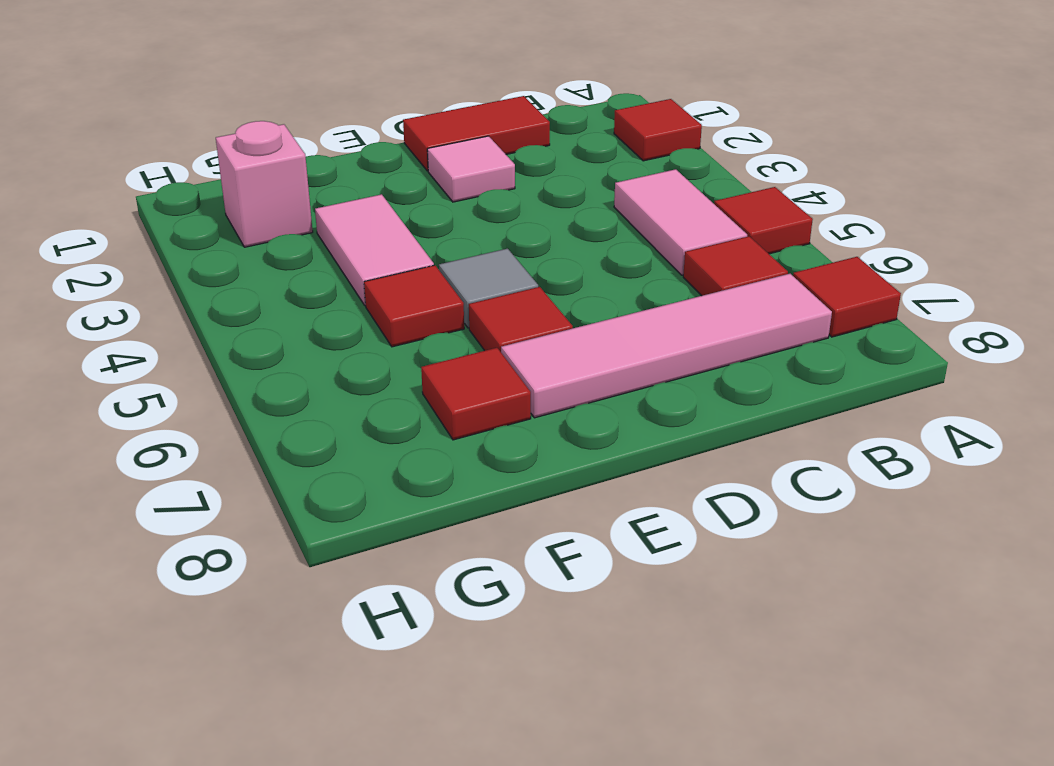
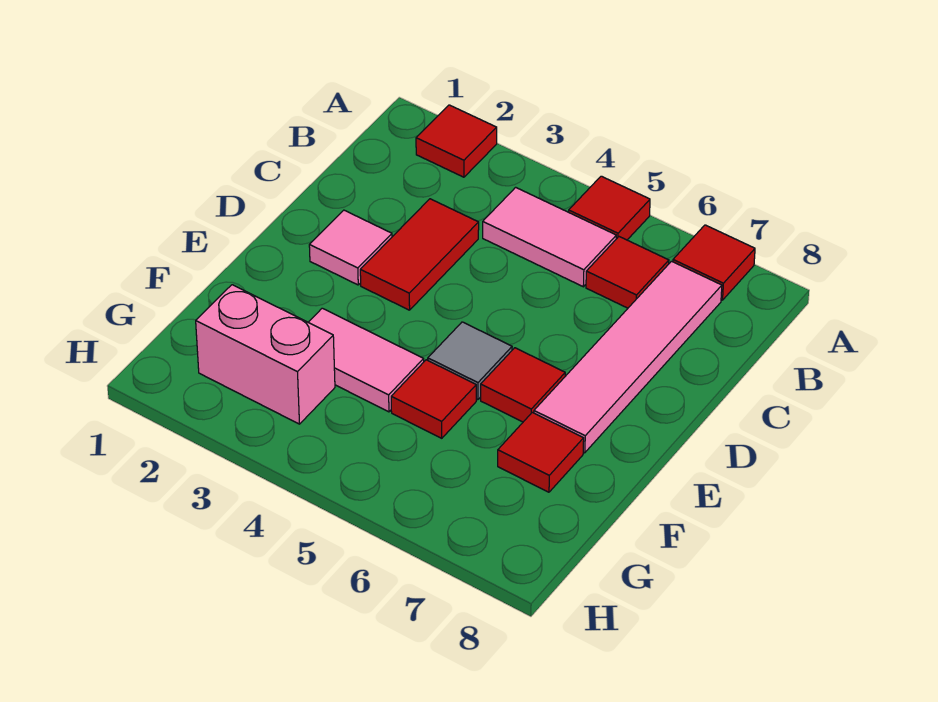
red tile C1:D1 level 1 -> red tile C3:D3 level 1
pink brick G2 level 1 -> pink brick G2:G3 level 1

